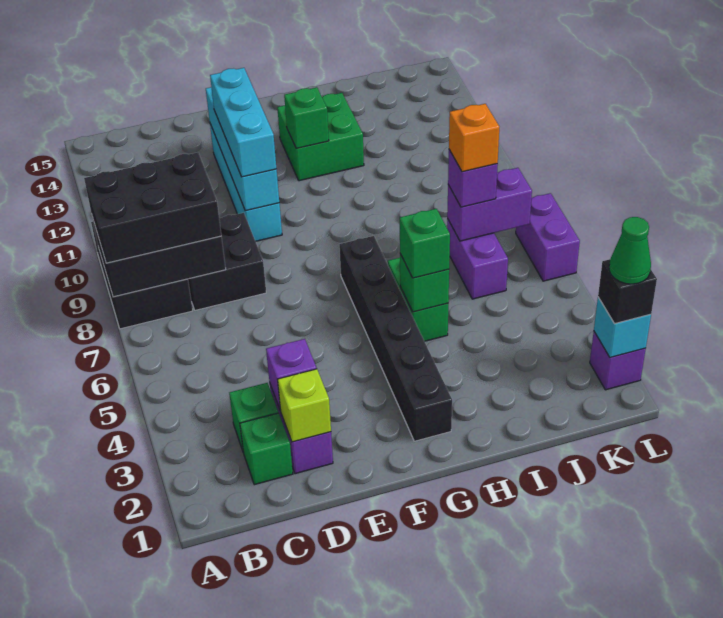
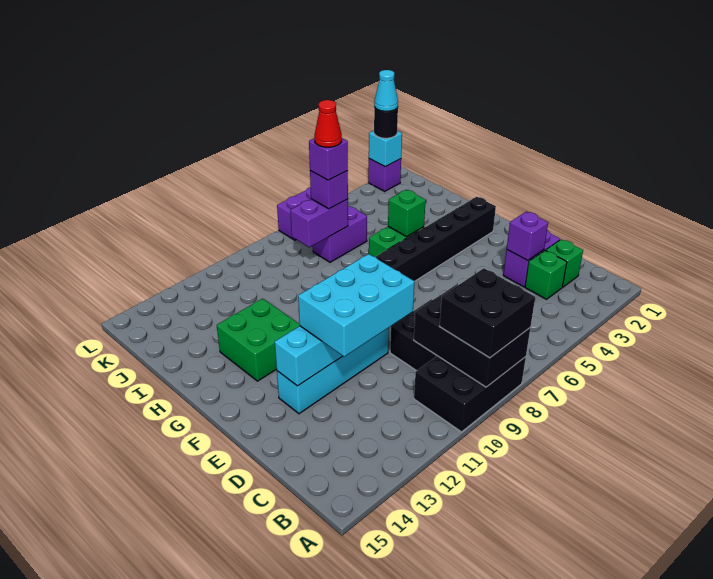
black brick A8:C9 level 3 -> black brick A8:B9 level 3
lime brick D2 level 2 -> none
cyan brick E10:E12 level 3 -> cyan brick D10:E12 level 3
green brick G12 level 2 -> none
green brick H5 level 3 -> none
purple brick J7:K7 level 2 -> purple brick J7:J8 level 2
orange brick J7 level 4 -> purple brick J7 level 4
none -> red cone J7 level 5
black brick L2 level 3 -> black round brick L2 level 3
green cone L2 level 4 -> cyan cone L2 level 4

